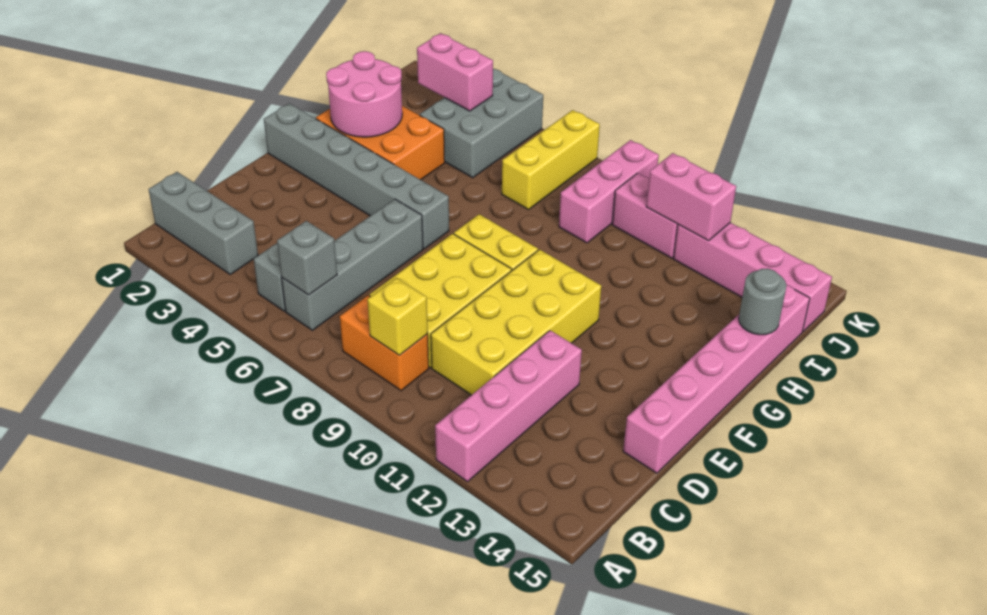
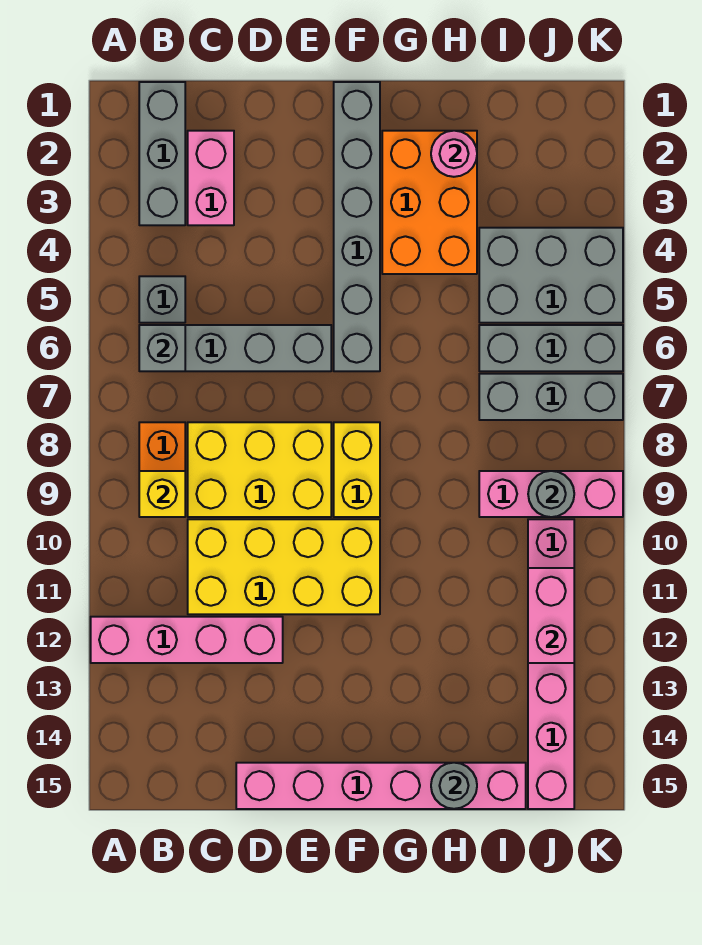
pink round brick G2:H3 level 2 -> pink round brick H2 level 2
none -> grey brick I6:K6 level 1
yellow brick I7:K7 level 1 -> grey brick I7:K7 level 1
pink brick J3:J4 level 2 -> pink brick C2:C3 level 1
none -> grey round brick J9 level 2

